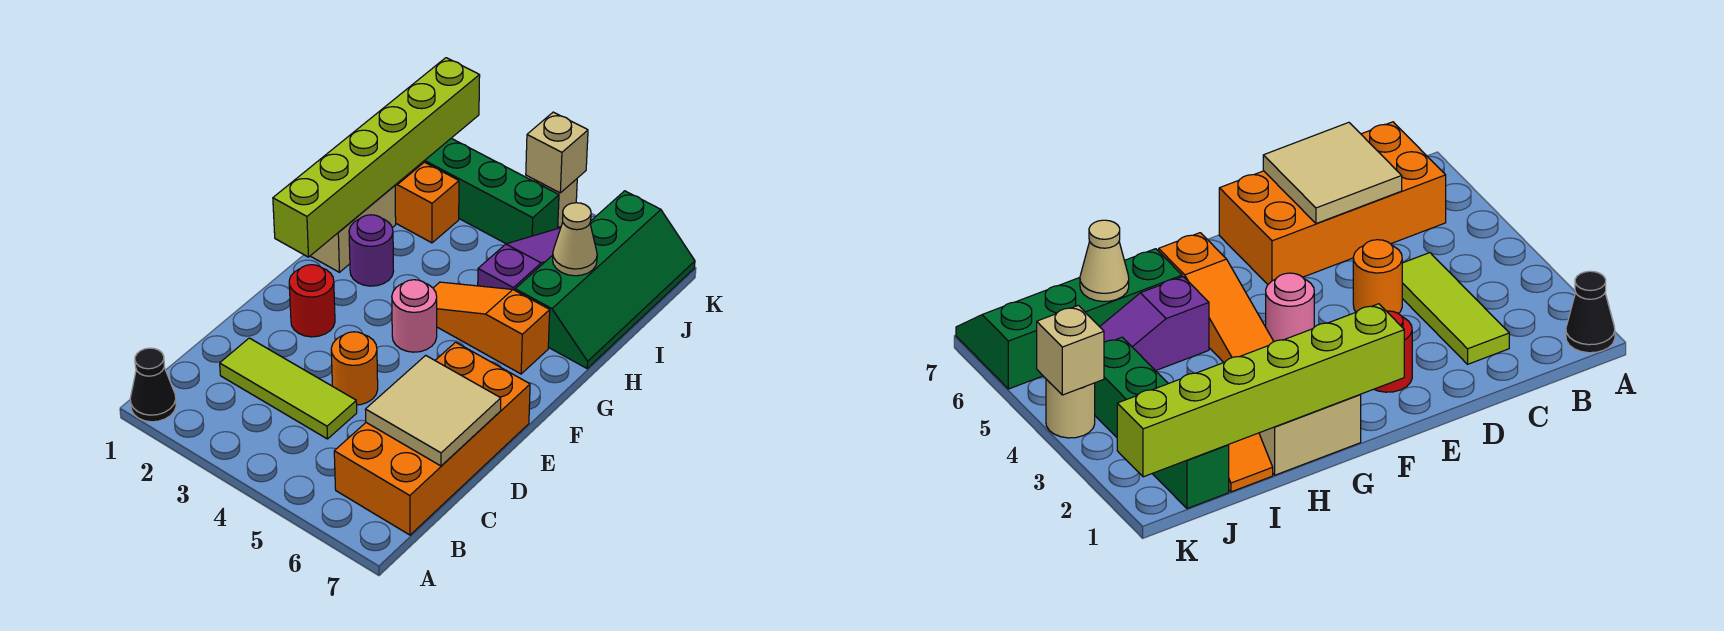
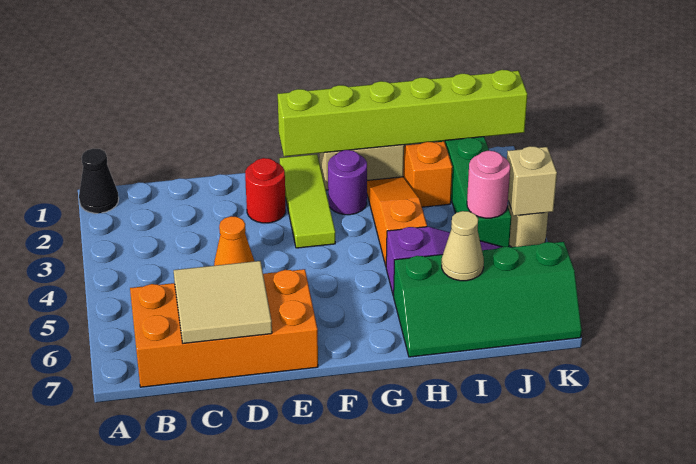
lime tile C2:C4 level 1 -> lime tile F1:F3 level 1
orange round brick D4 level 1 -> orange cone D4 level 1
pink round brick F4 level 1 -> pink round brick J4 level 2
orange slope G4:G6 level 1 top 6 -> orange slope H2:H4 level 1 top 4

